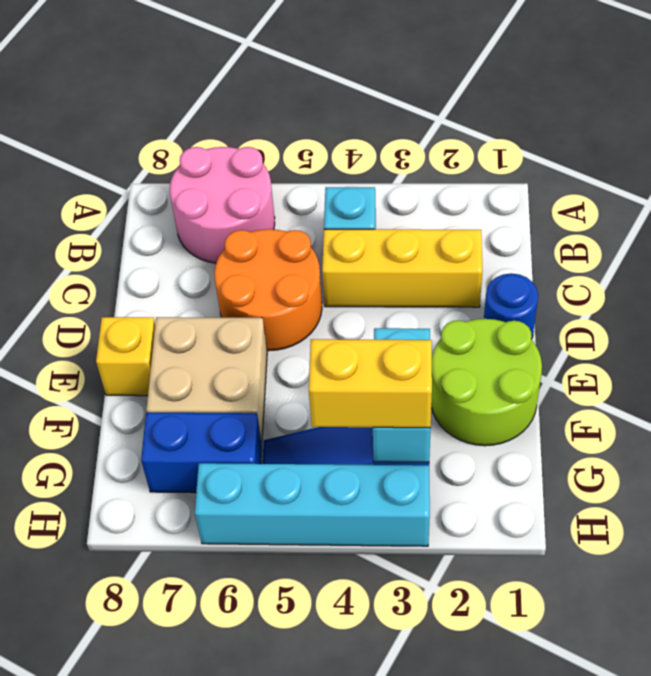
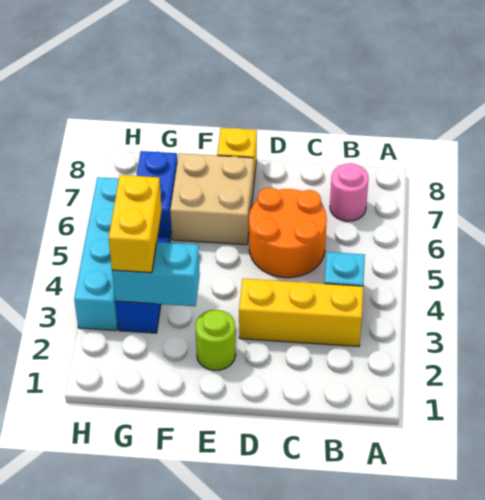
pink round brick A6:B7 level 1 -> pink round brick B7 level 1
yellow brick C2:C4 level 1 -> yellow brick B3:D3 level 1
blue round brick D1 level 1 -> none
lime round brick E1:F2 level 1 -> lime round brick E2 level 1

